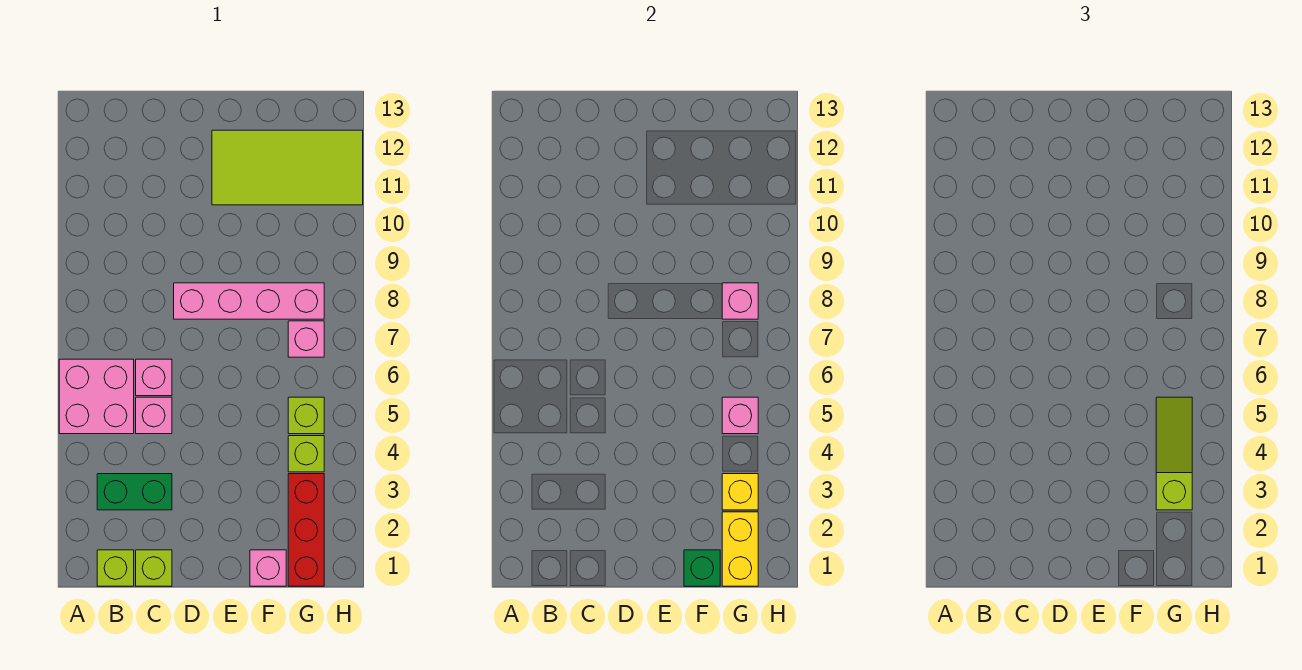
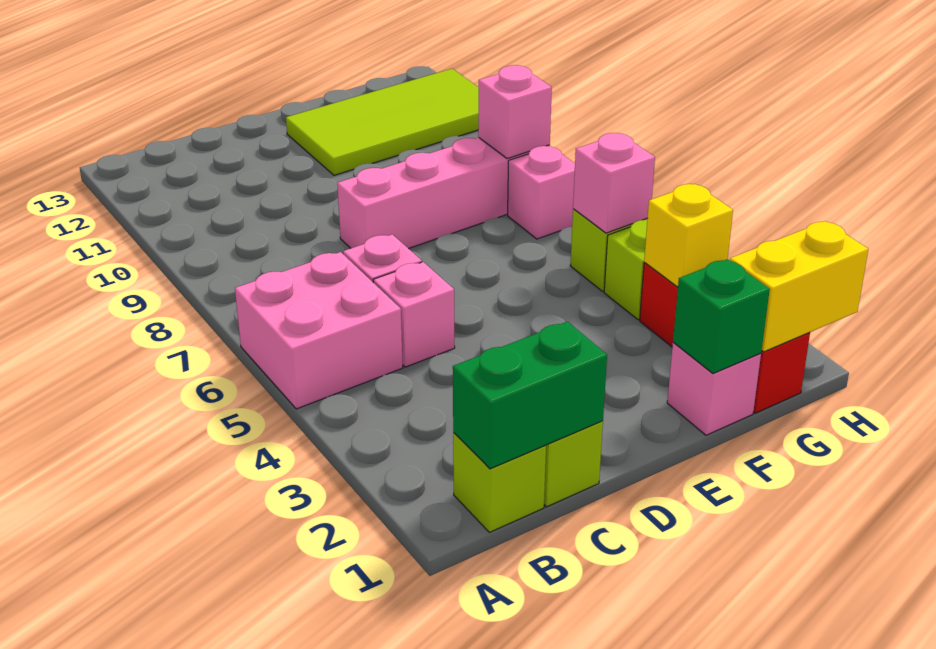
green brick B3:C3 level 1 -> green brick B1:C1 level 2
yellow brick G1:G2 level 2 -> yellow brick G1:H1 level 2
lime slope G3:G5 level 3 top 3 -> none

